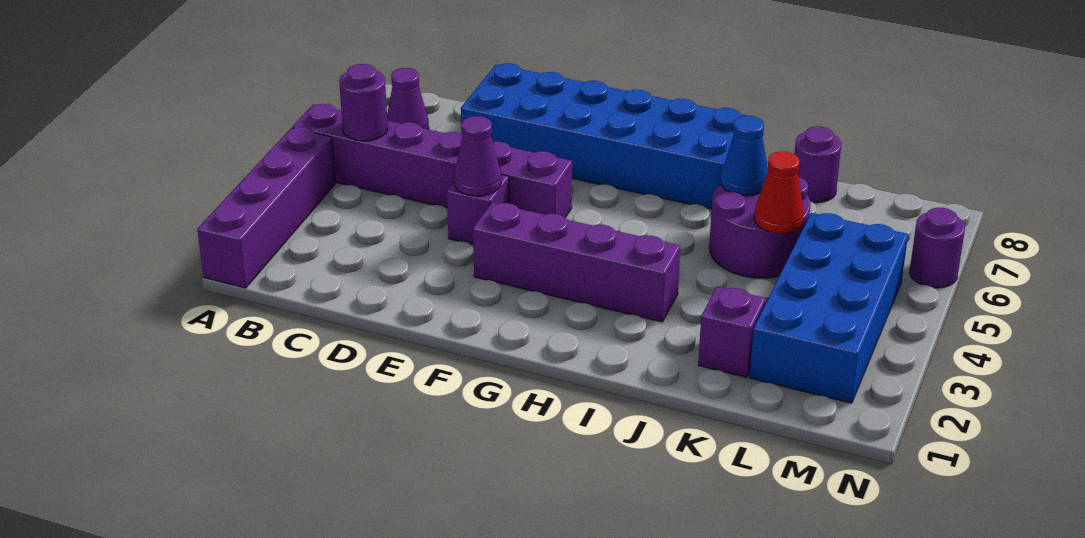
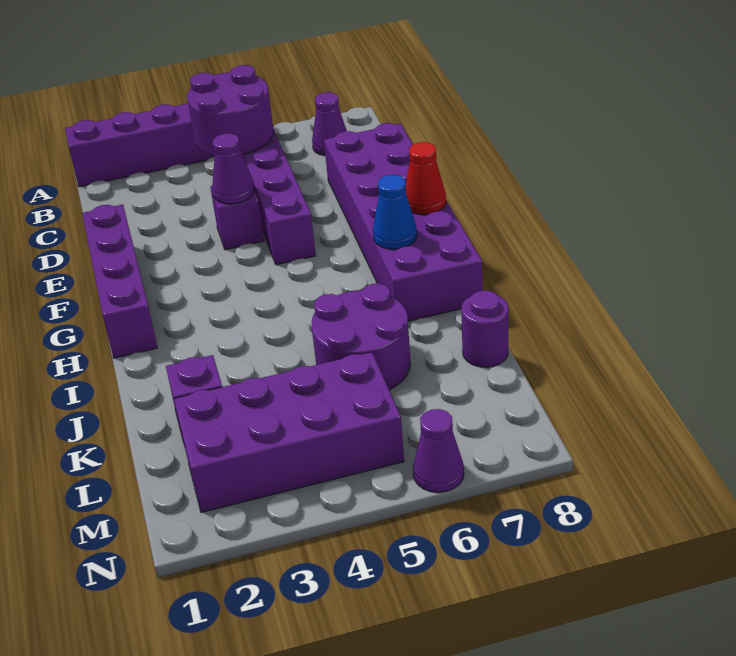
purple round brick B5 level 2 -> purple round brick B4:C5 level 2
blue brick D7:I8 level 1 -> purple brick D7:I8 level 1
purple brick F3:I3 level 1 -> purple brick E1:H1 level 1
blue cone J6 level 2 -> blue cone H7 level 2
red cone K5 level 2 -> red cone G8 level 2
blue brick L2:M5 level 1 -> purple brick L2:M5 level 1
purple round brick N6 level 1 -> purple cone N6 level 1

